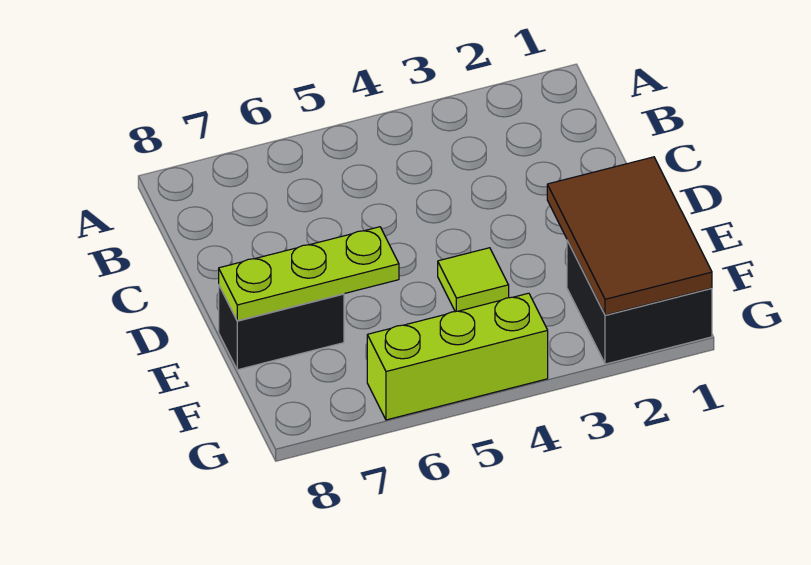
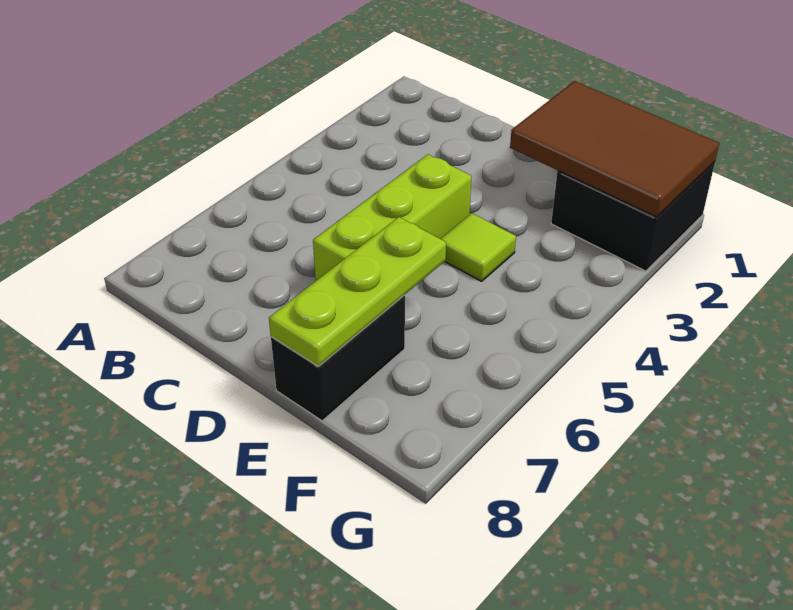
lime brick G4:G6 level 1 -> lime brick D4:D6 level 1

